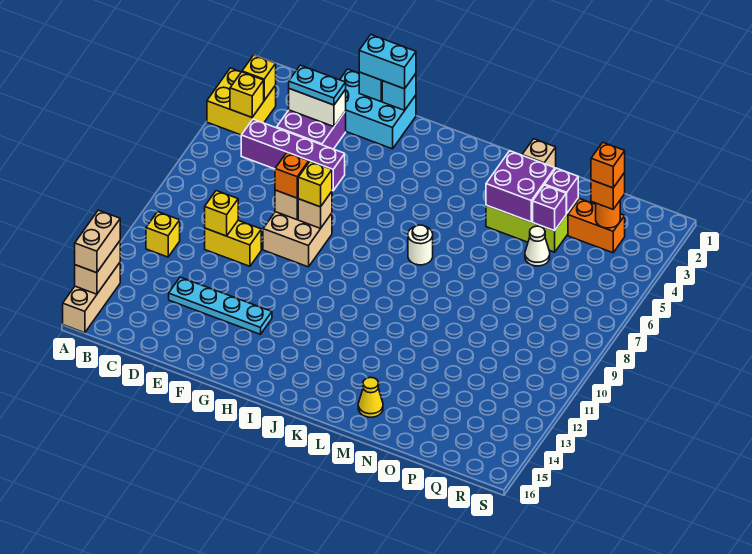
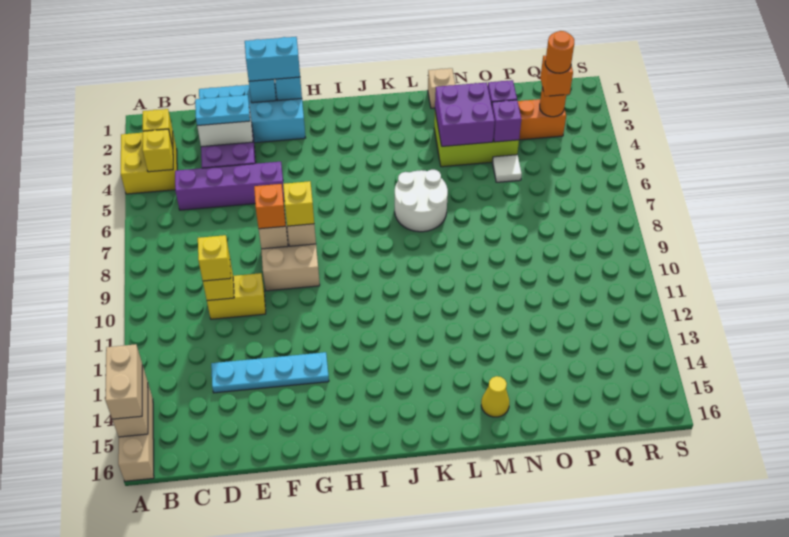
yellow brick B11 level 1 -> yellow brick D10 level 3
cyan brick E1:G2 level 1 -> cyan brick D1:G2 level 1
white round brick K7 level 1 -> white round brick K6:L7 level 1
white cone O5 level 1 -> white tile O5 level 1
orange brick Q3 level 4 -> orange round brick Q3 level 4

